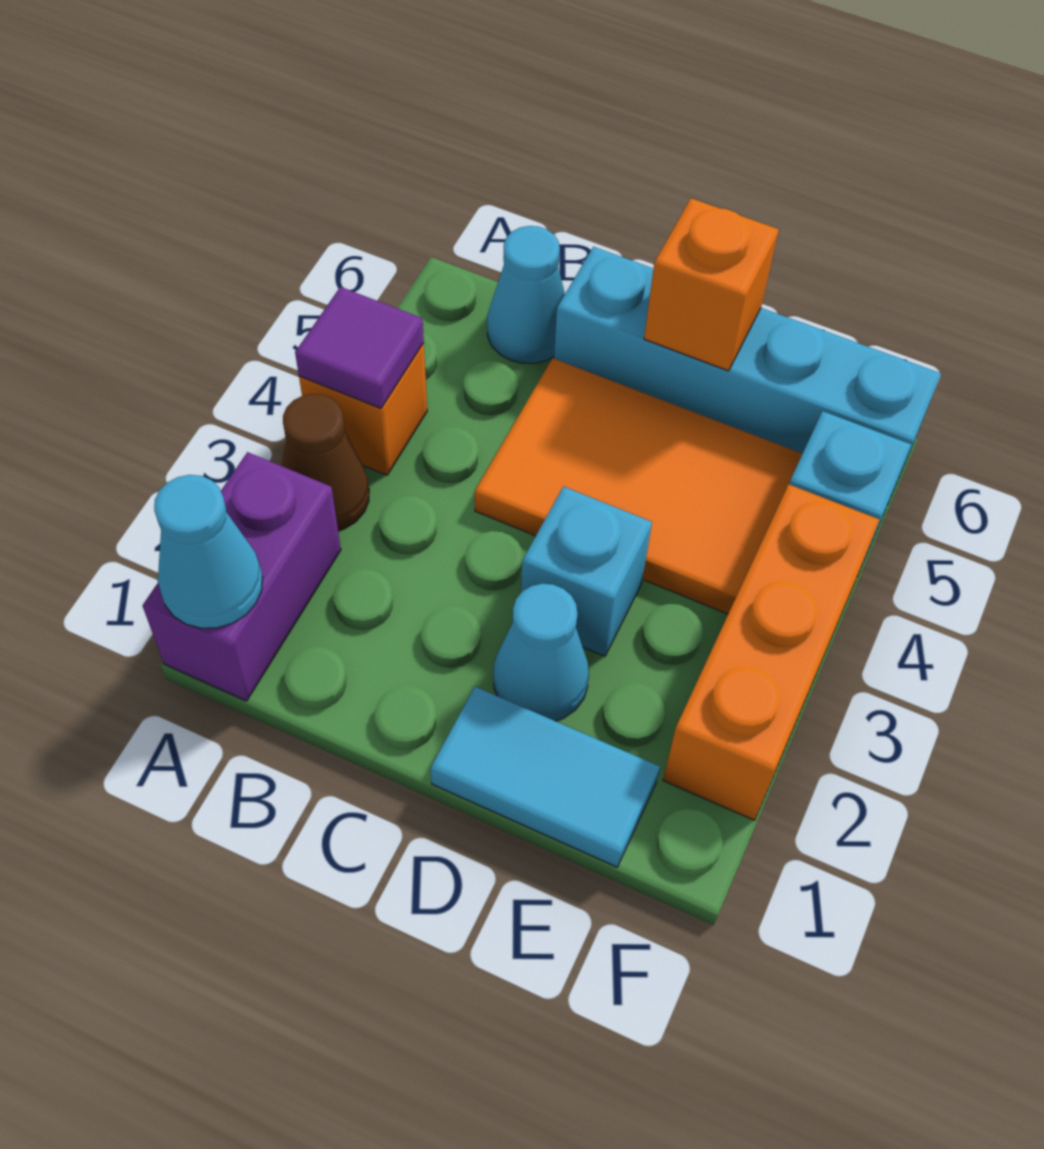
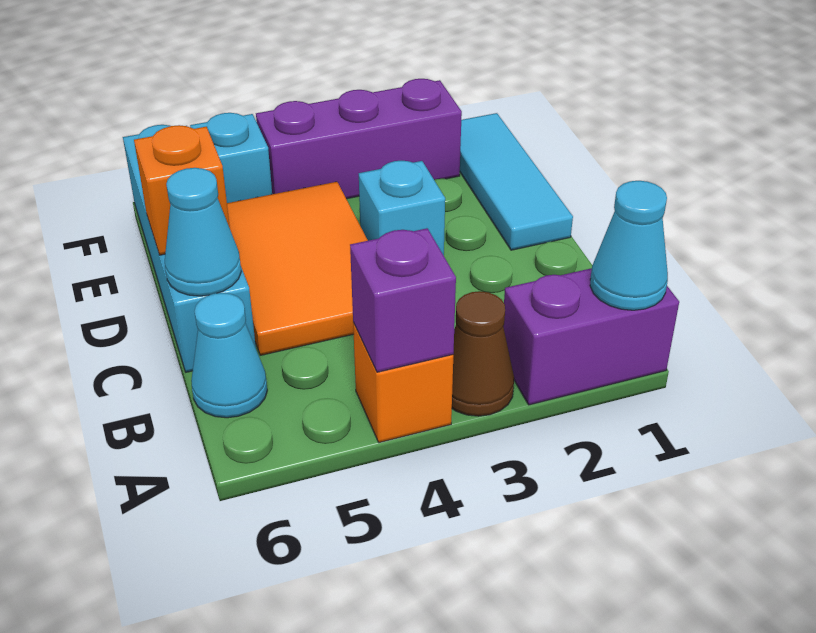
purple tile A4 level 2 -> purple brick A4 level 2
cyan tile D1:E1 level 1 -> cyan tile D1:F1 level 1
cyan cone D2 level 1 -> cyan cone C6 level 2
orange brick F2:F4 level 1 -> purple brick F2:F4 level 1

